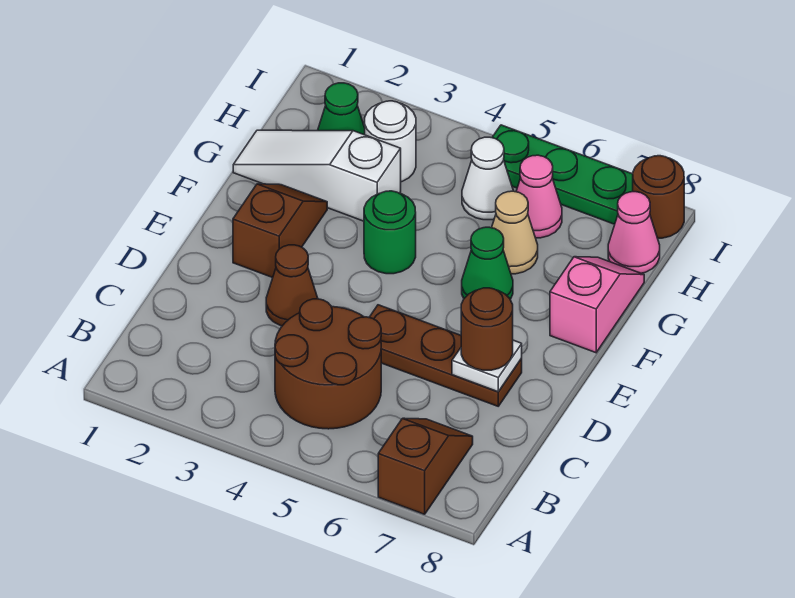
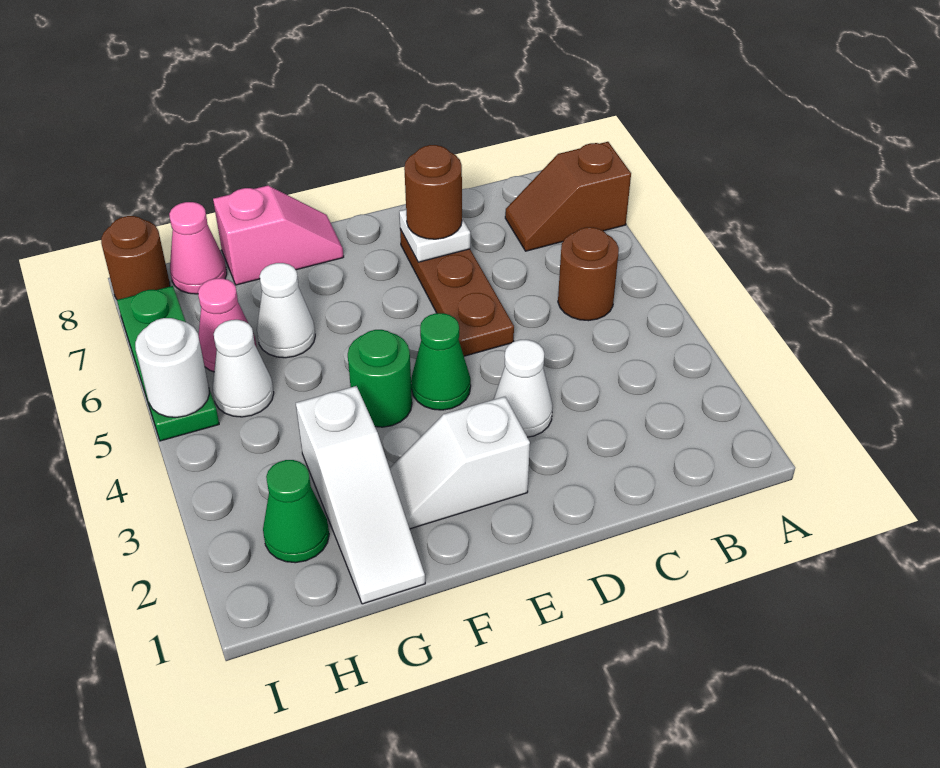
brown round brick B4:C5 level 1 -> brown round brick B5 level 1
brown cone D3 level 1 -> white cone D3 level 1
brown slope E2:F2 level 1 top E -> white slope E2:F2 level 1 top E
green cone F6 level 1 -> green cone E4 level 1
pink slope F8:G8 level 1 top F -> pink slope F8:G8 level 1 top G
tan cone G6 level 1 -> white cone G6 level 1
white round brick H3 level 1 -> white round brick I5 level 2

